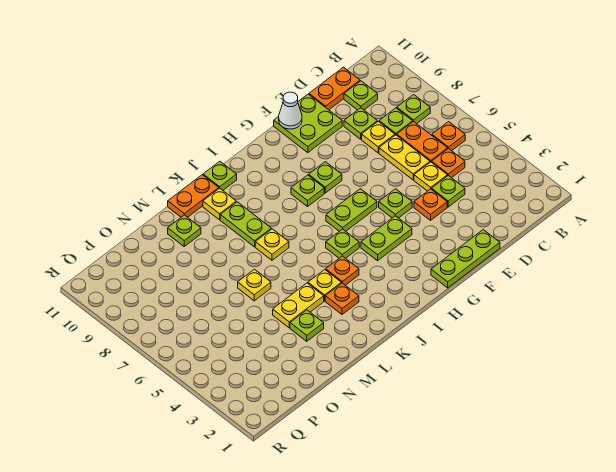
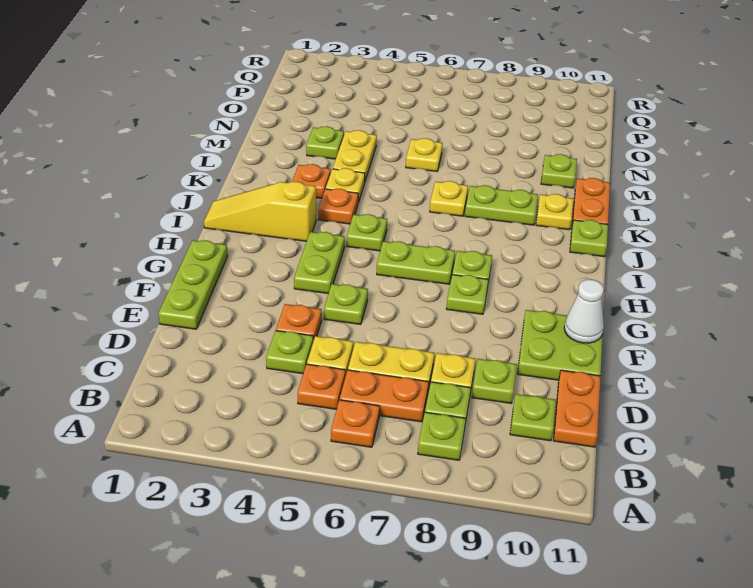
lime plate G6:H6 level 1 -> lime plate H6:H7 level 1
none -> yellow slope I1:I3 level 1 top 3

